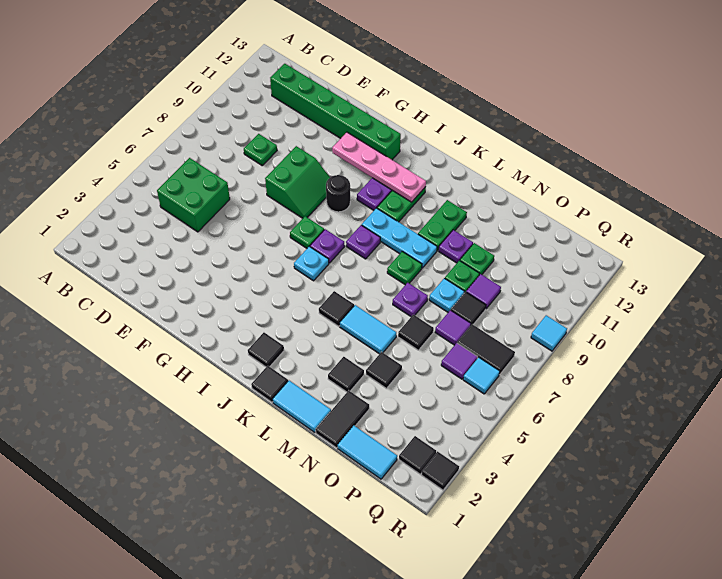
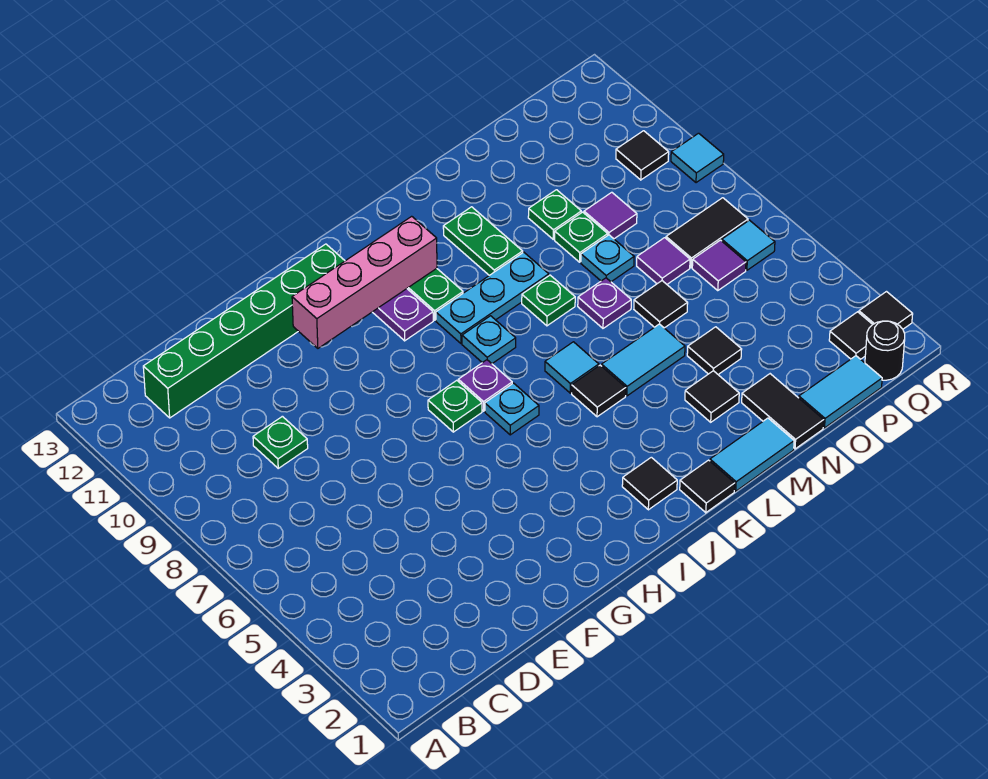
green brick C5:D6 level 1 -> none
green slope F8:G9 level 1 top F -> none
pink plate G11:J11 level 2 -> pink brick G11:J11 level 2
black round brick H9 level 1 -> black round brick Q1 level 1
purple plate J8 level 1 -> cyan plate J8 level 1
none -> cyan tile K6 level 1
purple plate M10 level 1 -> none
black tile O8 level 1 -> black tile Q10 level 1

